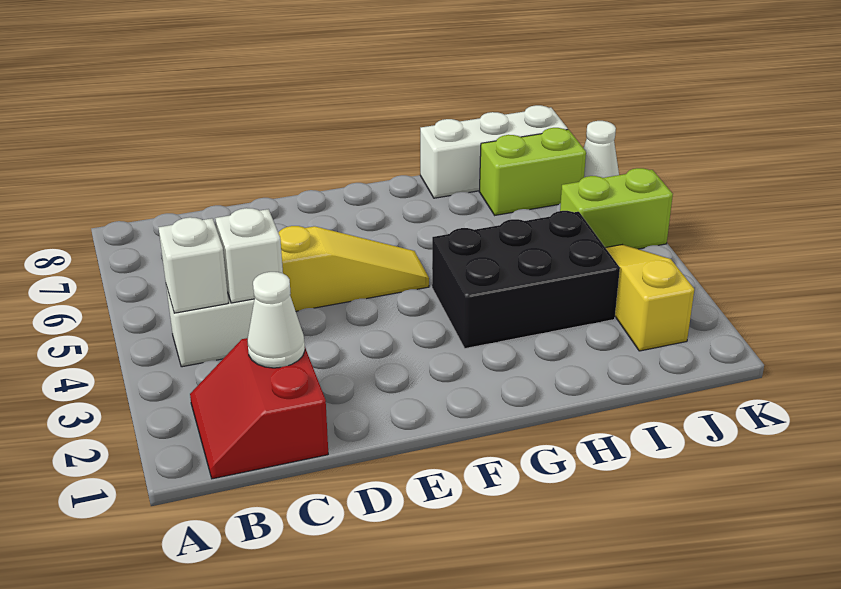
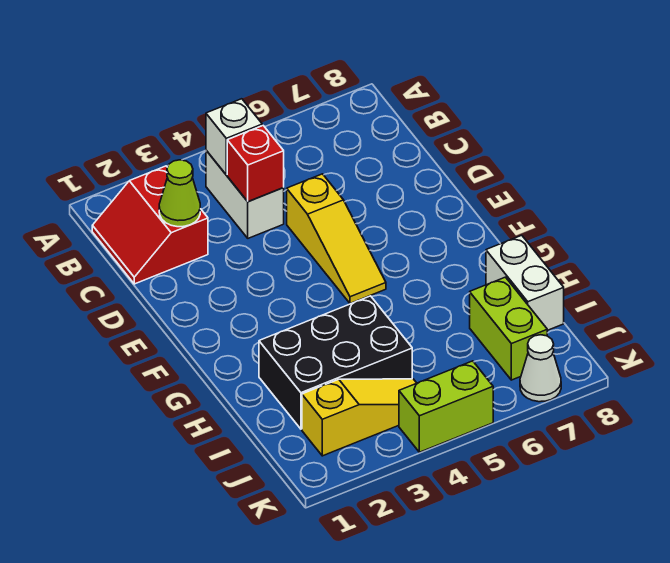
red slope B1:C2 level 1 top C -> red slope B1:C2 level 1 top 2
white cone C2 level 2 -> lime cone C2 level 2
white brick C4 level 2 -> red brick C4 level 2
black brick G3:I4 level 1 -> black brick H2:I4 level 1
white brick H8:J8 level 1 -> white brick H8:I8 level 1
lime brick J5:K5 level 1 -> lime brick K4:K5 level 1

